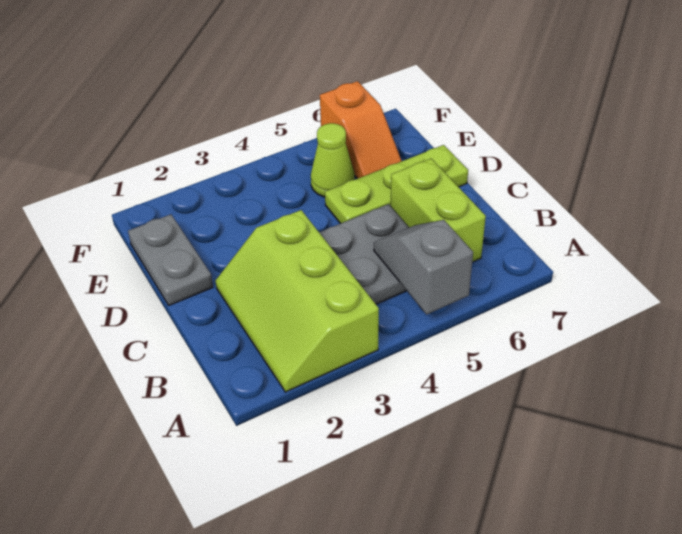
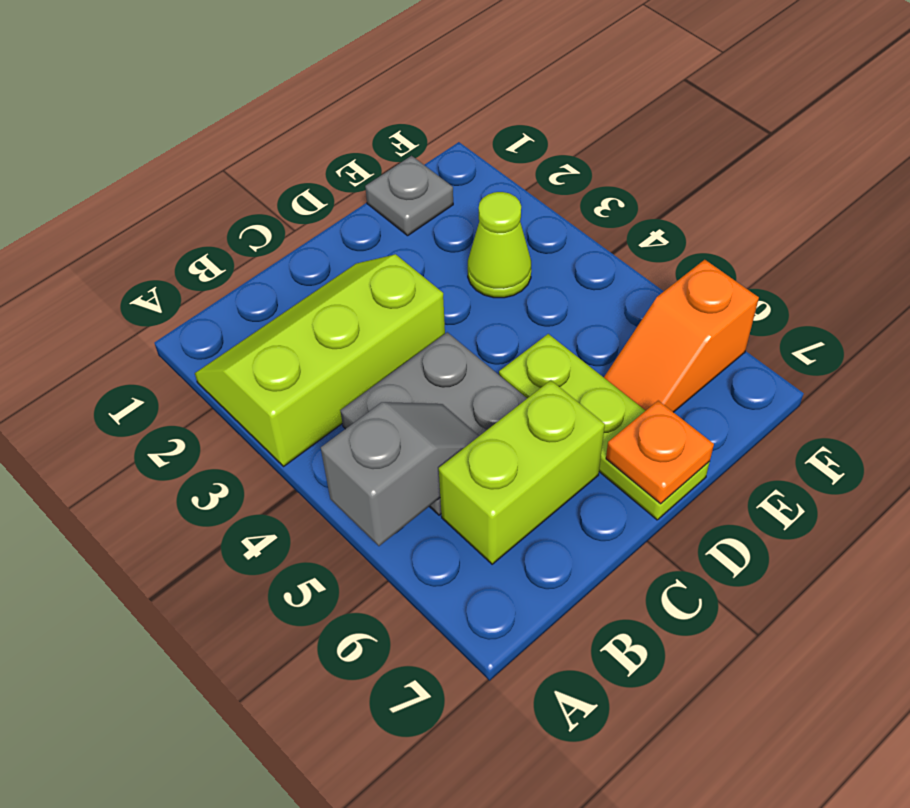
grey plate D1:E1 level 1 -> grey plate E1 level 1
none -> orange plate D7 level 2
lime cone E5 level 1 -> lime cone E3 level 1

